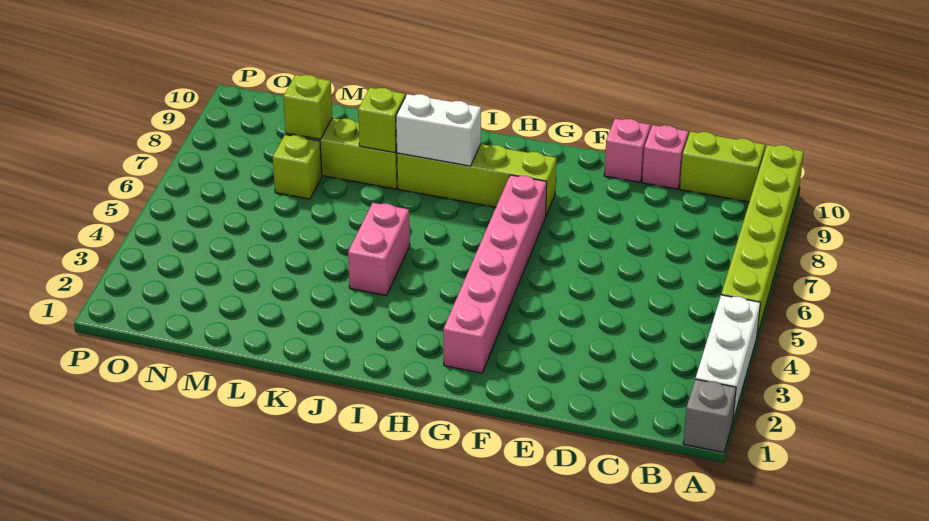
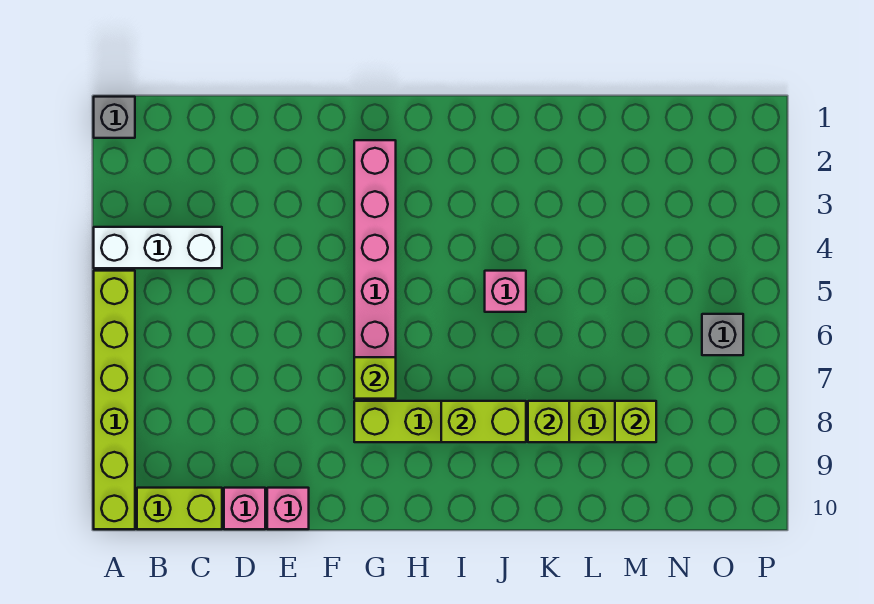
white brick A2:A4 level 1 -> white brick A4:C4 level 1
white brick I8:J8 level 2 -> lime brick I8:J8 level 2
pink brick J4:J5 level 1 -> pink brick J5 level 1
lime brick M7 level 1 -> lime brick G7 level 2
none -> grey brick O6 level 1

